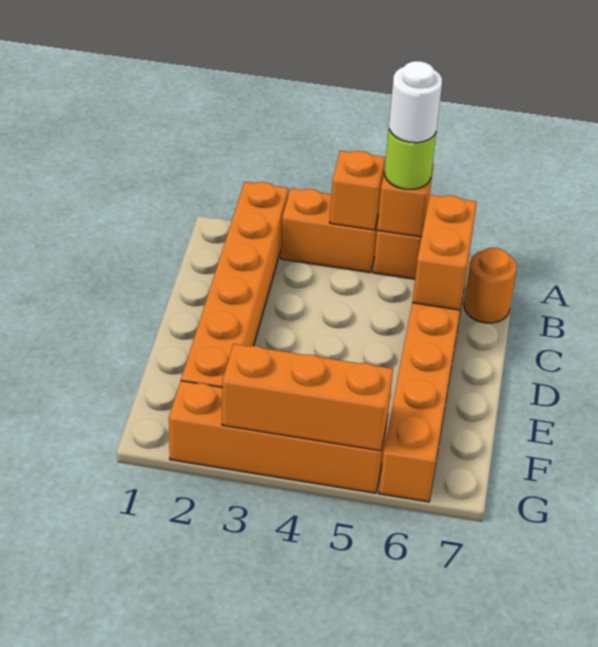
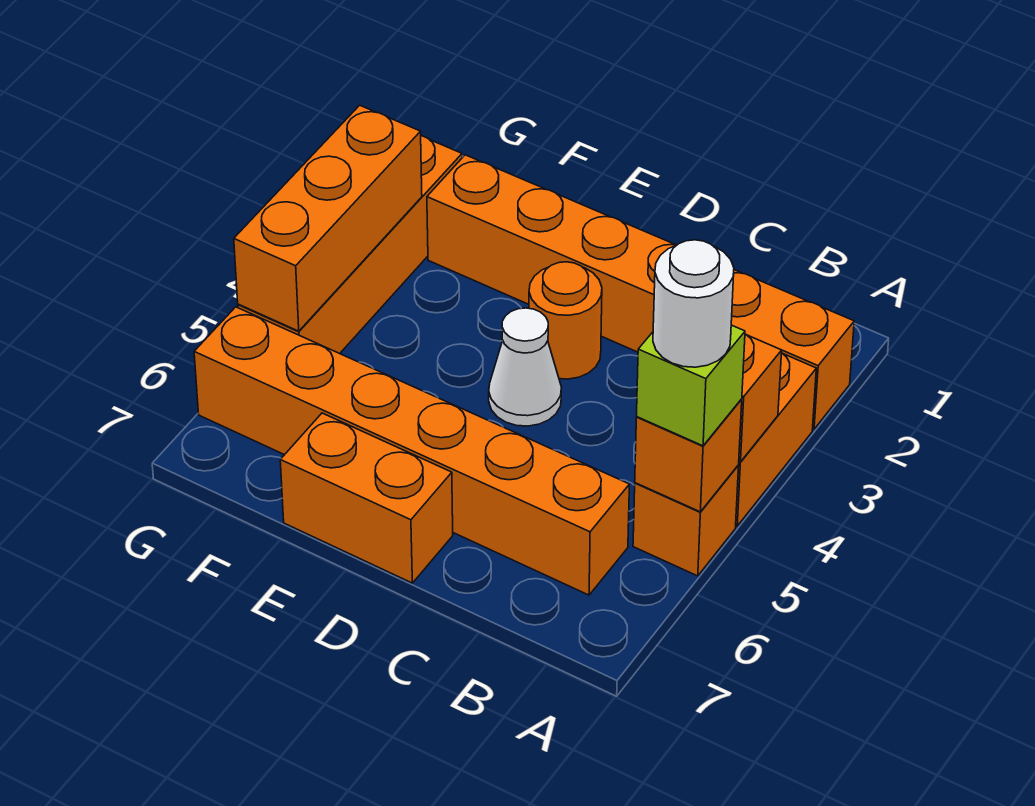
lime round brick A5 level 3 -> lime brick A5 level 3
orange brick B6:C6 level 2 -> orange brick D7:E7 level 1
orange round brick B7 level 1 -> orange round brick D3 level 1
none -> white cone D4 level 1

